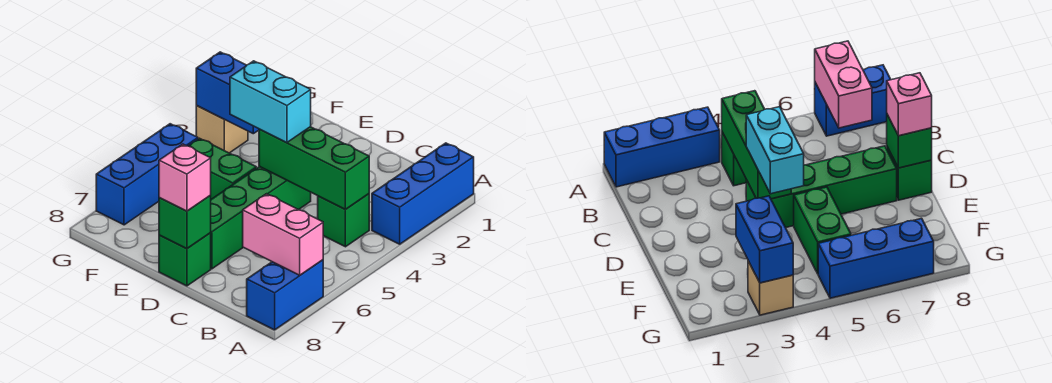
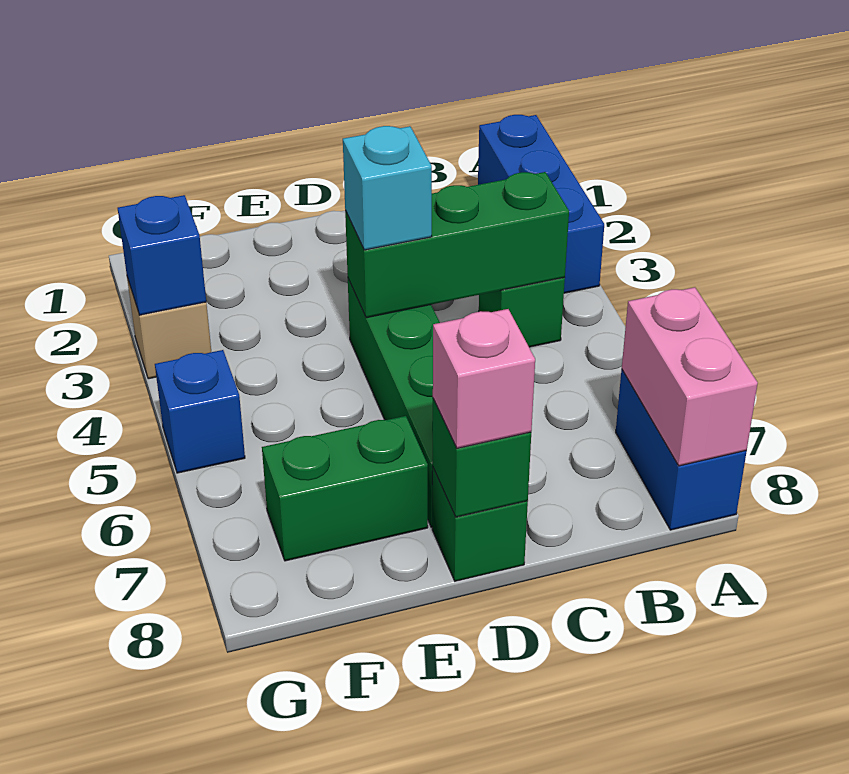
pink brick A7:B7 level 2 -> pink brick A7:A8 level 2
cyan brick D4:E4 level 3 -> cyan brick D4 level 3
green brick E5:F5 level 1 -> green brick E7:F7 level 1
blue brick F3:G3 level 2 -> blue brick G3 level 2
blue brick G5:G7 level 1 -> blue brick G5 level 1

